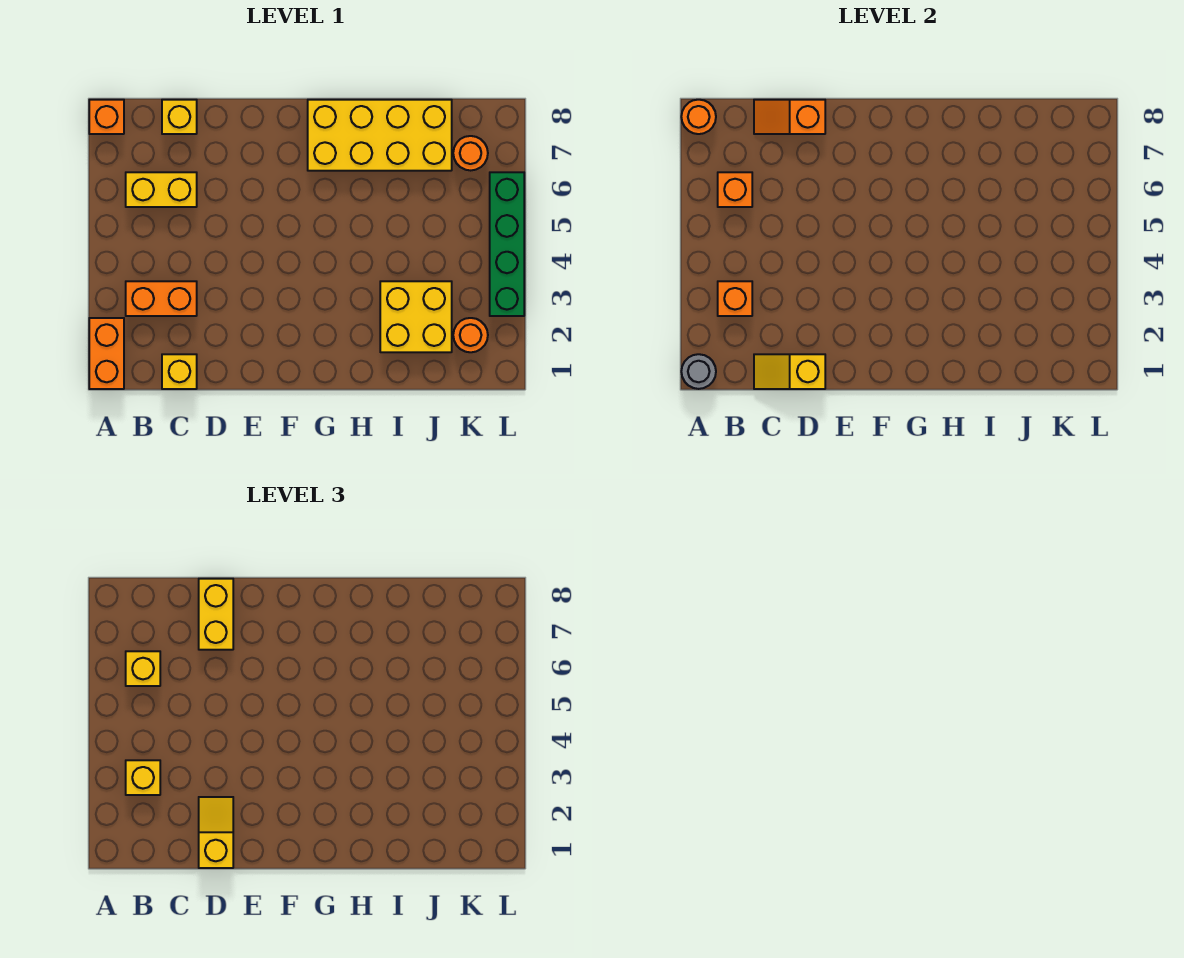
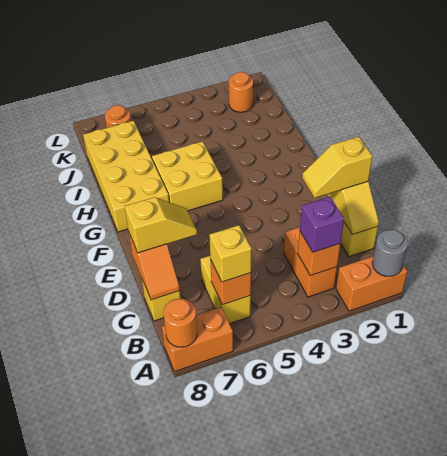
orange brick A8 level 1 -> orange brick A7:A8 level 1
yellow brick B3 level 3 -> purple brick B3 level 3
yellow brick D7:D8 level 3 -> yellow slope D7:D8 level 3 top 8
yellow brick I2:J3 level 1 -> yellow brick G5:H6 level 1
green brick L3:L6 level 1 -> none

